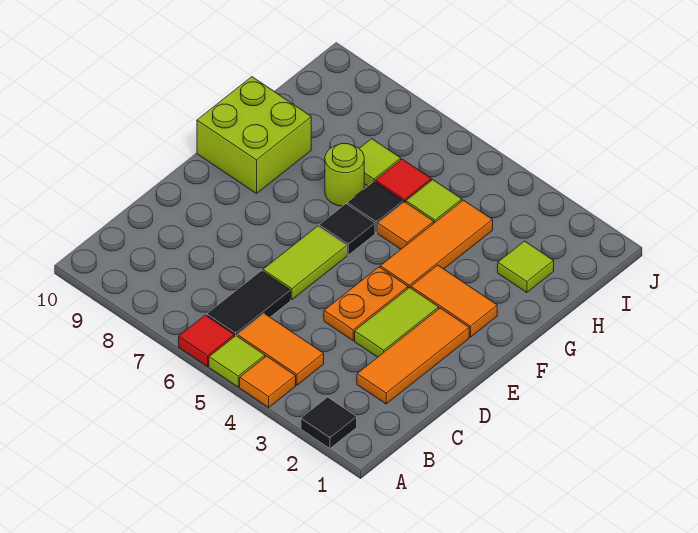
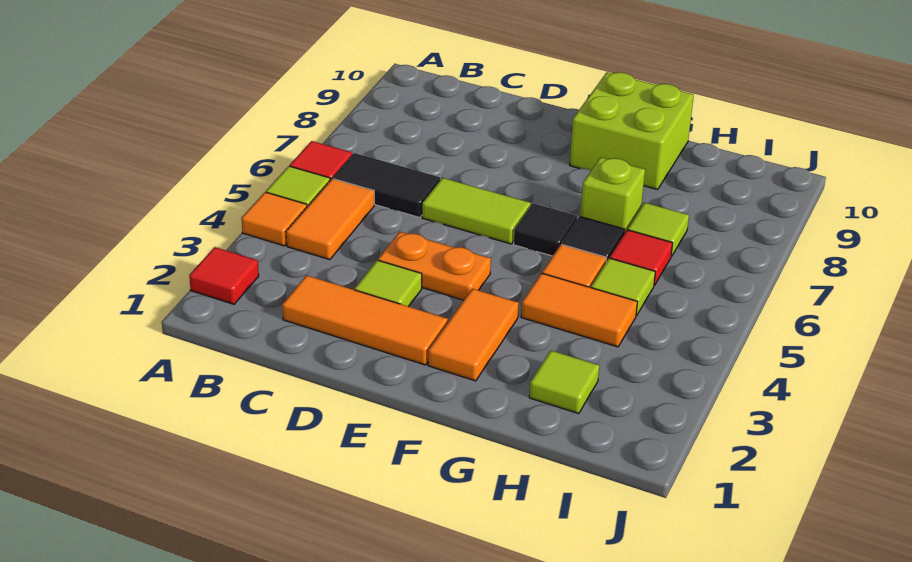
black tile A2 level 1 -> red tile A2 level 1
lime tile D3:E3 level 1 -> lime tile D3 level 1
orange tile F4:H4 level 1 -> orange tile G4:H4 level 1
lime round brick G7 level 1 -> lime brick G7 level 1

